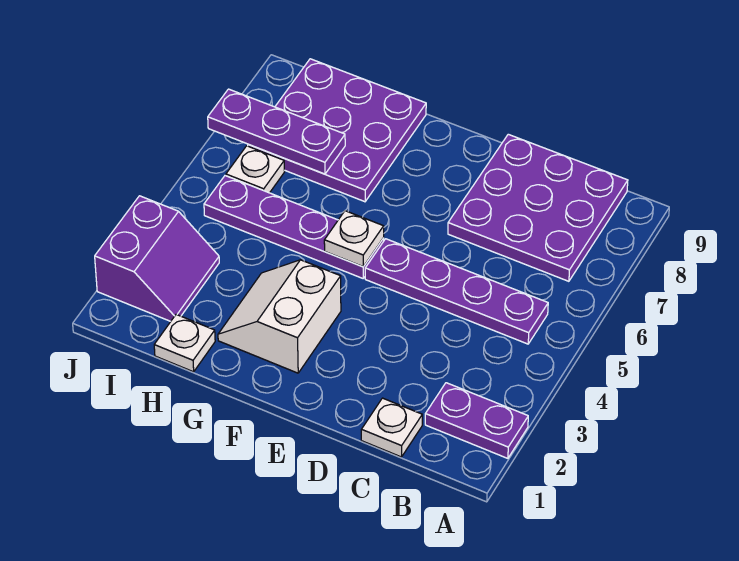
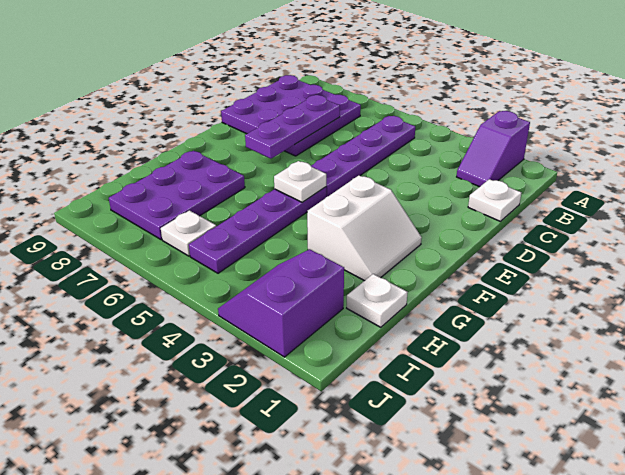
purple plate A2:B2 level 1 -> purple slope A2:B2 level 1 top A
white slope F2:G3 level 1 top F -> white slope F2:G3 level 1 top 3
purple plate G7:I9 level 1 -> purple plate G7:I8 level 1
purple plate H7:J7 level 2 -> purple plate C7:E7 level 2
purple slope I2:J3 level 1 top J -> purple slope I2:J3 level 1 top 2

